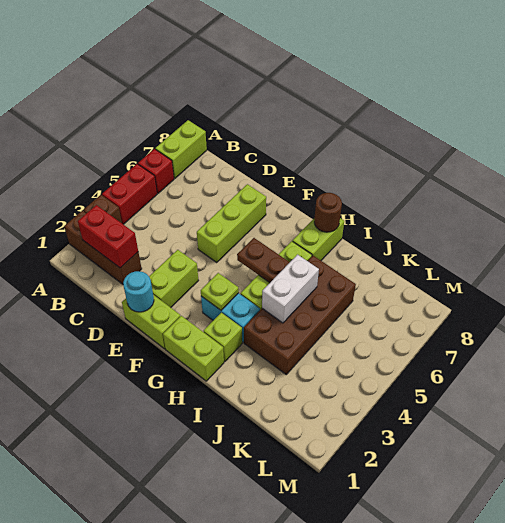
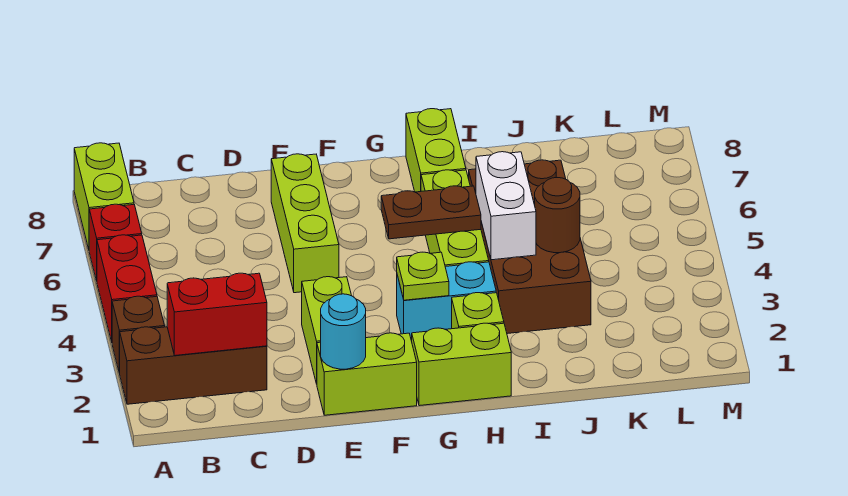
brown round brick H8 level 2 -> brown round brick J4 level 2

